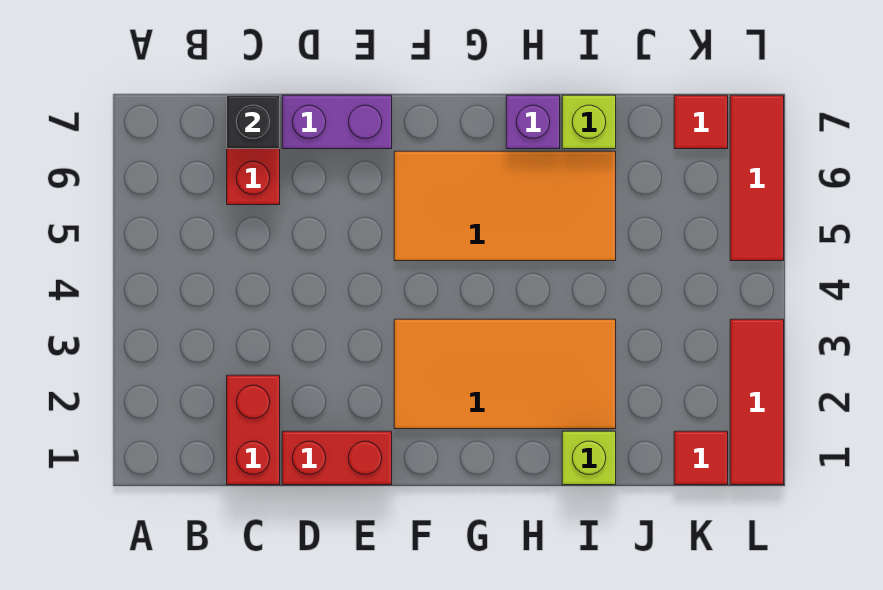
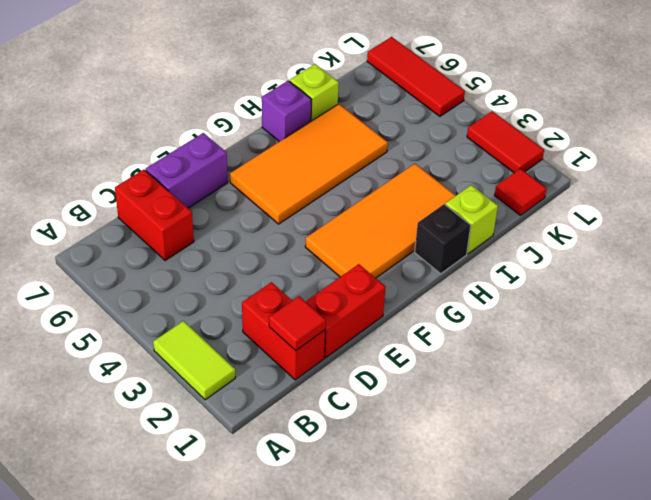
none -> lime tile A2:A3 level 1
black brick C7 level 2 -> black brick H1 level 1
red tile K7 level 1 -> red tile C1 level 2
red tile L1:L3 level 1 -> red tile L2:L3 level 1

